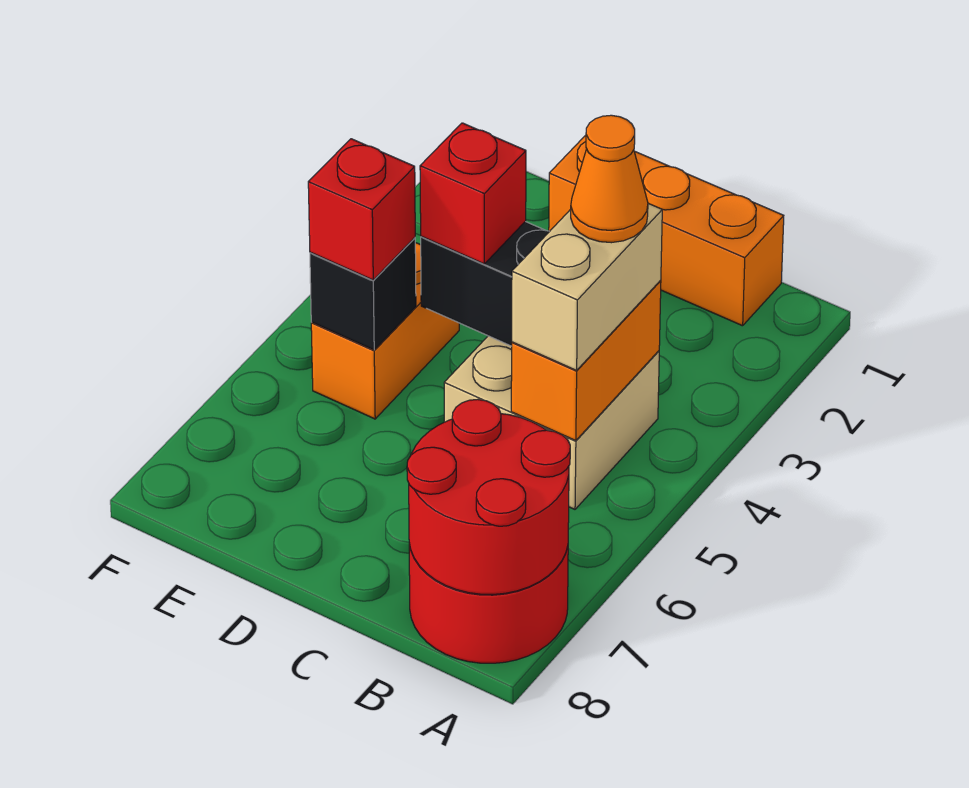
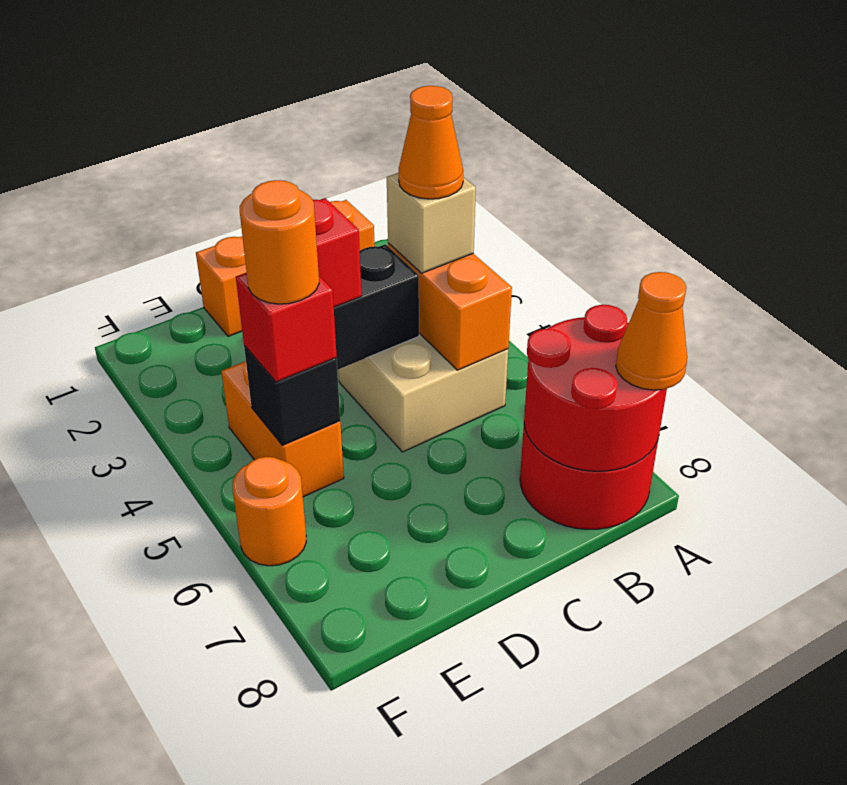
none -> orange cone A8 level 3
tan brick B4:B5 level 3 -> tan brick B4 level 3
none -> orange round brick E5 level 4
none -> orange round brick F6 level 1

